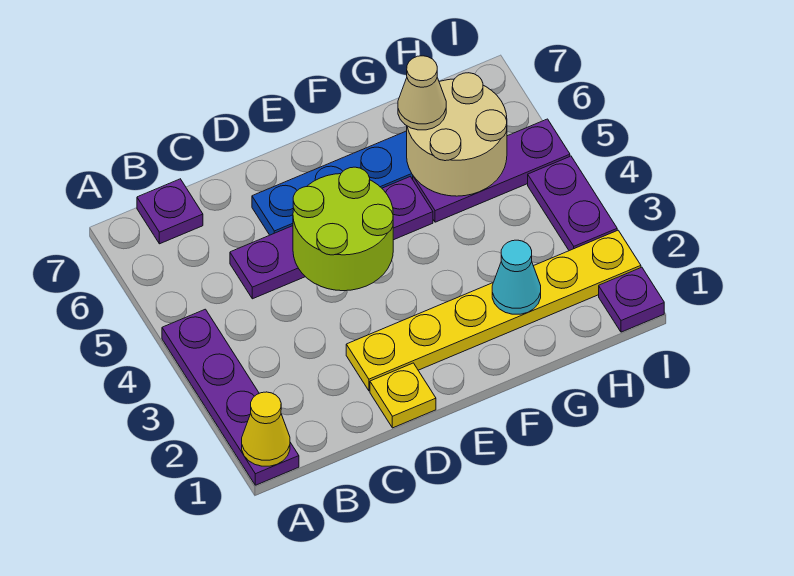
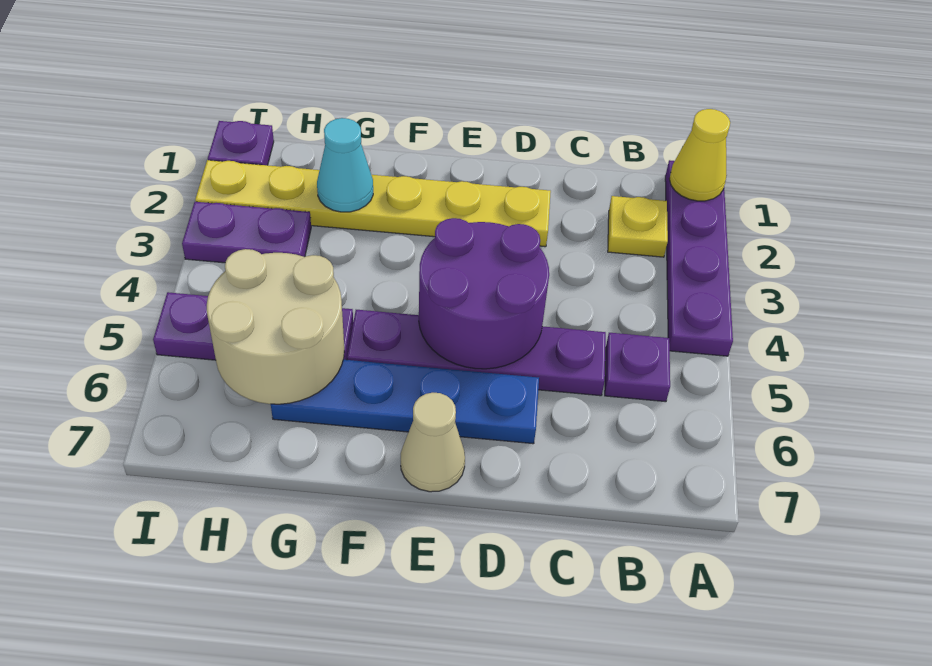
purple plate B7 level 1 -> purple plate B5 level 1
yellow plate D1 level 1 -> yellow plate B2 level 1
lime round brick D4:E5 level 2 -> purple round brick D4:E5 level 2
tan cone G6 level 3 -> tan cone E7 level 1
purple plate I3:I4 level 1 -> purple plate H3:I3 level 1

